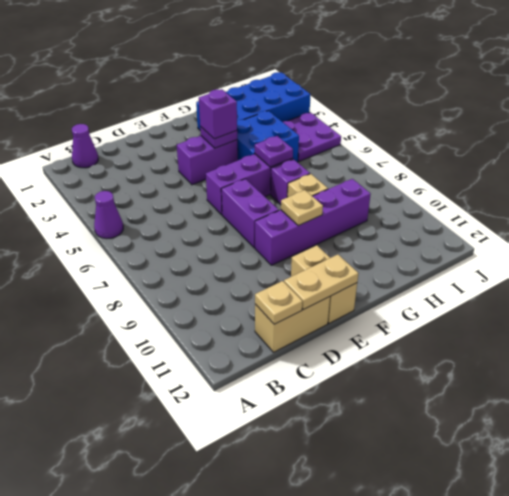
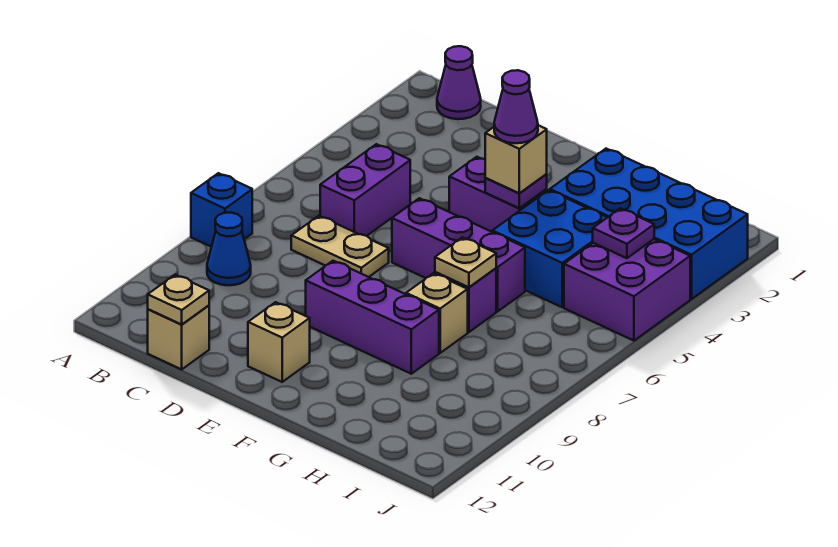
purple cone A5 level 1 -> purple cone F4 level 4
none -> blue brick A8 level 1
none -> blue cone B9 level 1
tan brick C12:D12 level 1 -> tan brick C12 level 1
tan plate D12:E12 level 2 -> tan plate C7:D7 level 1
purple brick E7:E8 level 1 -> purple brick C5:C6 level 1
purple brick E9:H9 level 1 -> purple brick E9:G9 level 1
tan brick E11:E12 level 1 -> tan brick E11 level 1
purple brick F4 level 3 -> tan brick F4 level 3
tan plate F9 level 2 -> tan plate G7 level 2
purple plate G6 level 2 -> purple plate I4 level 2
purple plate I4:J5 level 1 -> purple brick I4:J5 level 1

